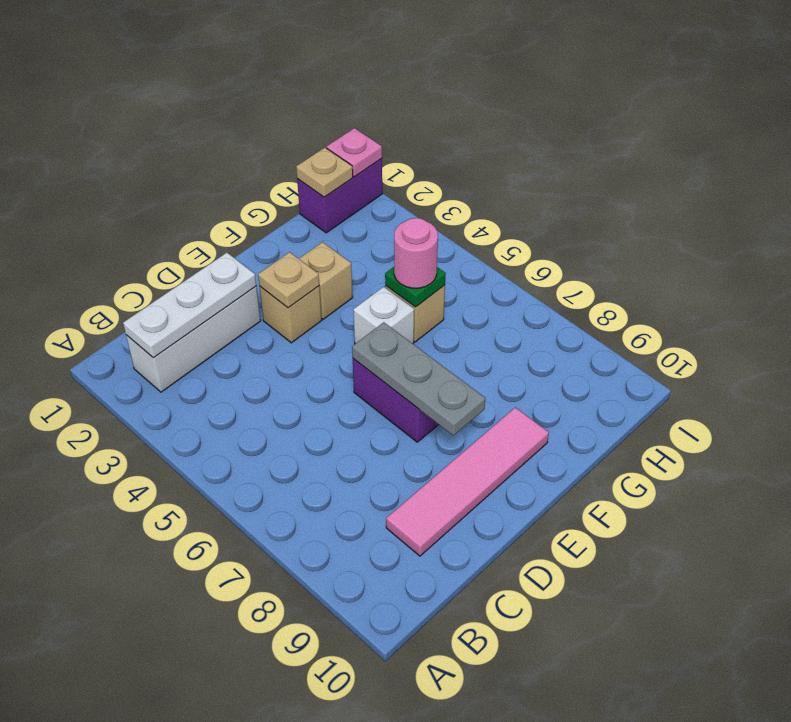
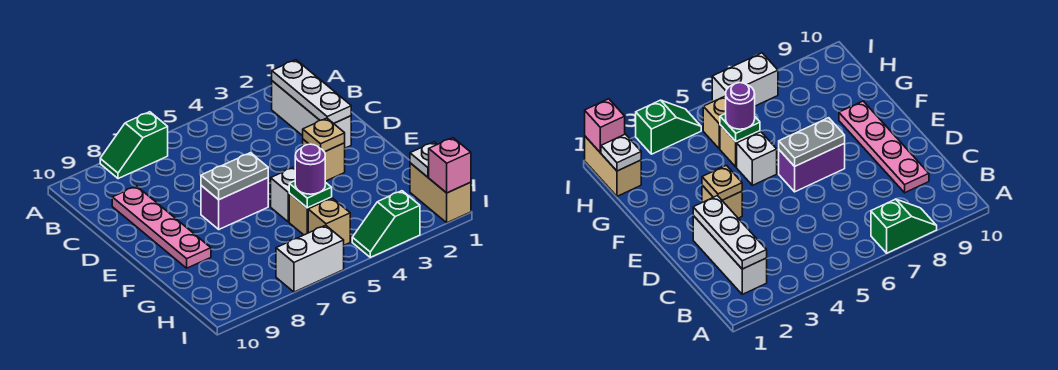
none -> green slope A7:A8 level 1 top 7
pink tile C9:F9 level 1 -> pink plate C9:F9 level 1
grey plate E6:E8 level 2 -> grey plate E6:E7 level 2
tan brick F3 level 1 -> tan brick H5 level 1
pink round brick G5 level 3 -> purple round brick G5 level 3
purple brick H1:I1 level 1 -> tan brick H1:I1 level 1
tan plate H1 level 2 -> white plate H1 level 2
pink plate I1 level 2 -> pink brick I1 level 2
none -> green slope I3:I4 level 1 top 3
none -> white brick I6:I7 level 1

